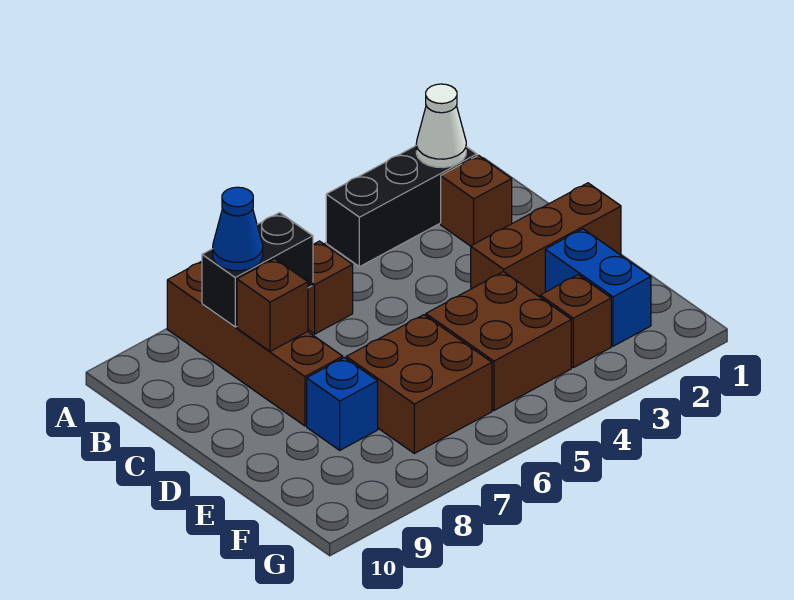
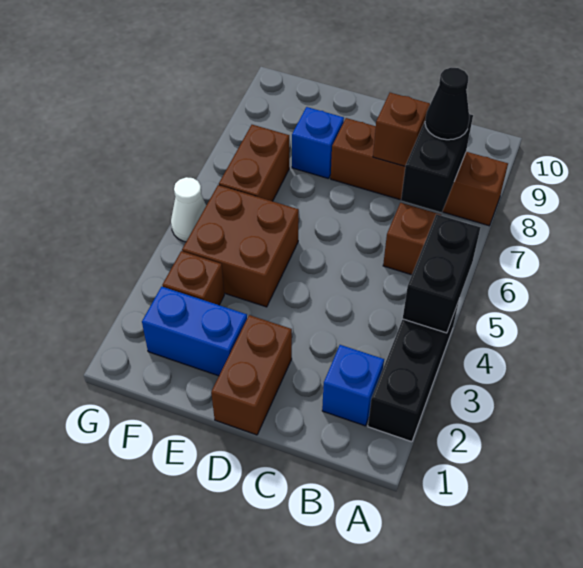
white cone A2 level 2 -> white cone G5 level 1
none -> black brick A4:A5 level 2
brown brick B2 level 1 -> blue brick B2 level 1
blue cone B8 level 3 -> black cone B8 level 3
brown brick D1:D3 level 1 -> brown brick D1:D2 level 1
brown brick E6:F7 level 1 -> brown brick F6:F7 level 1

